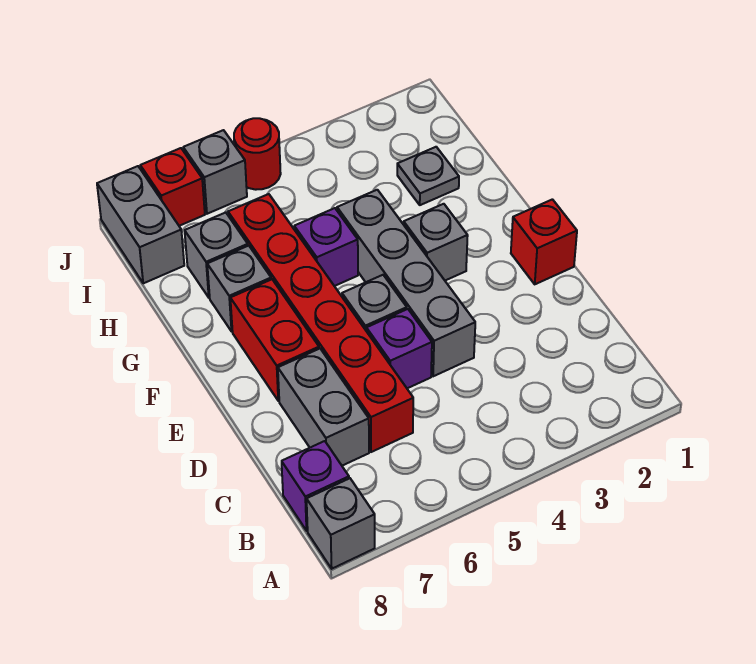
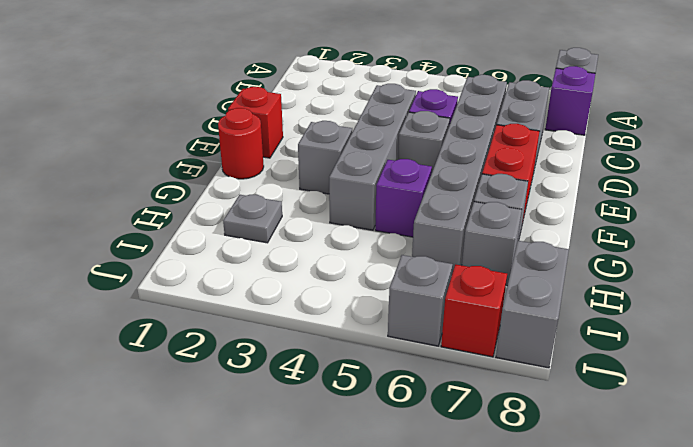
red brick C6:H6 level 1 -> grey brick C6:H6 level 1
red round brick J5 level 1 -> red round brick F1 level 1

